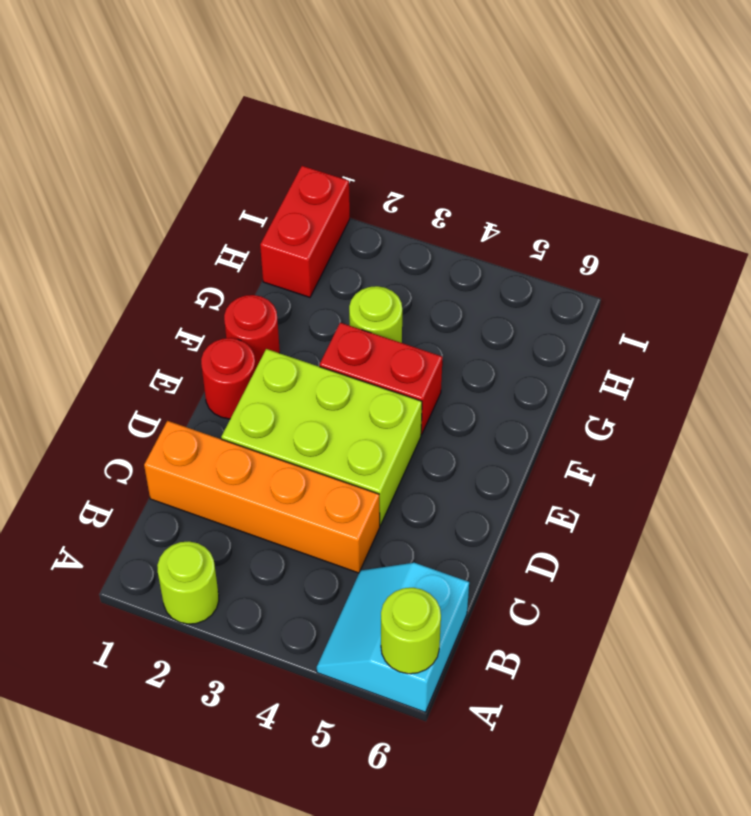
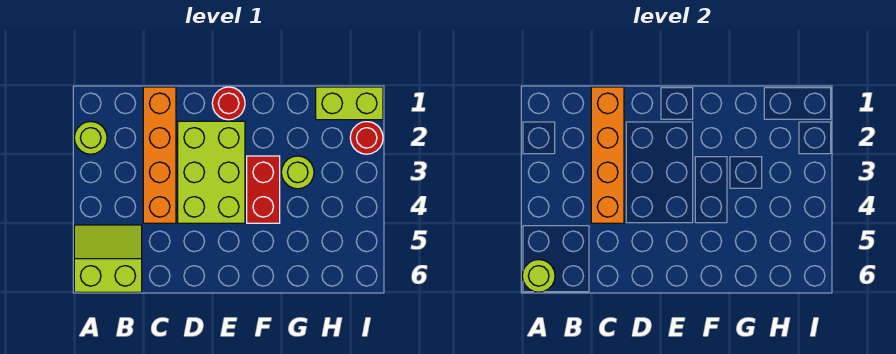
cyan slope A5:B6 level 1 top 6 -> lime slope A5:B6 level 1 top 6
none -> orange brick C1:C4 level 2
red round brick F1 level 1 -> red round brick I2 level 1
red brick H1:I1 level 1 -> lime brick H1:I1 level 1

